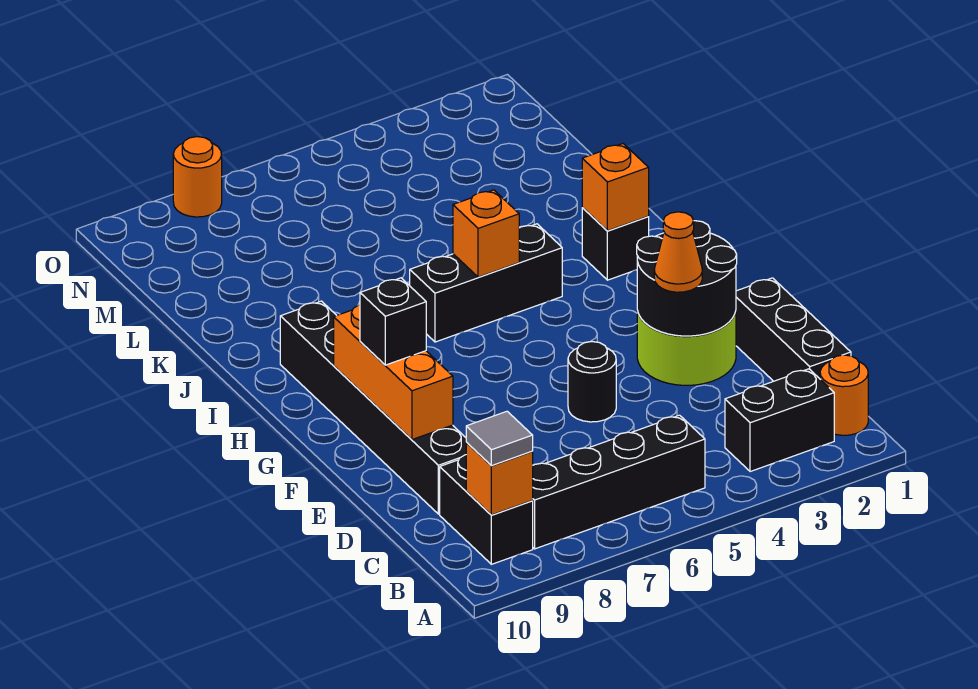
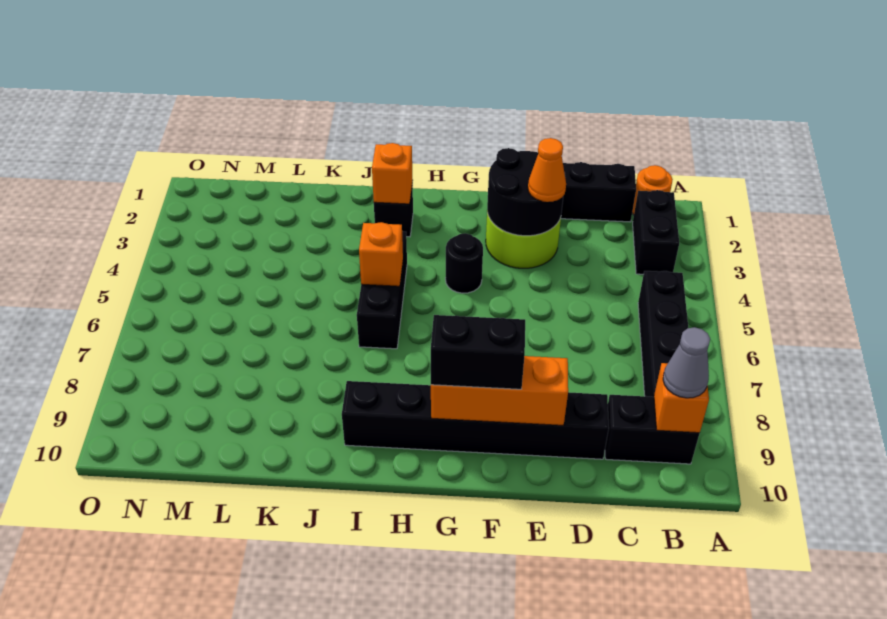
grey tile B9 level 3 -> grey cone B9 level 3
black round brick E5 level 1 -> black round brick G4 level 1
black brick F9 level 3 -> black brick F9:G9 level 3
orange round brick O8 level 1 -> none

